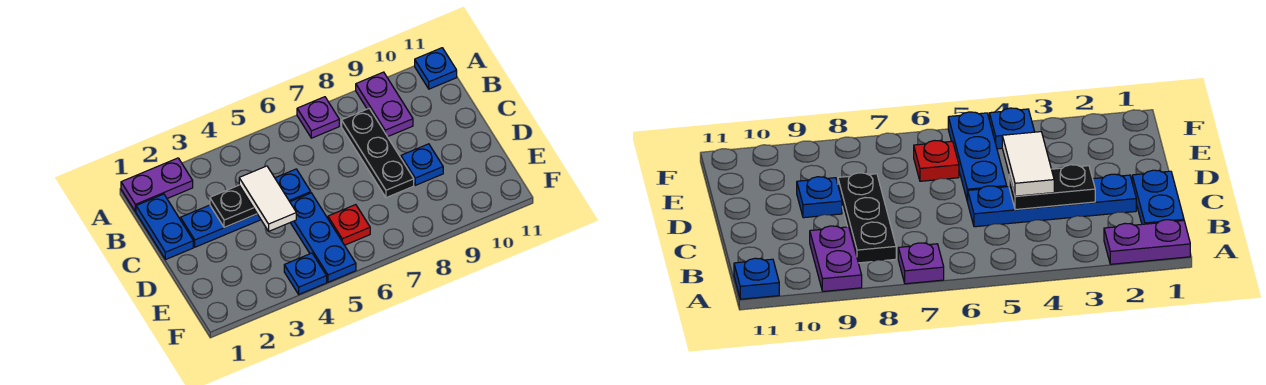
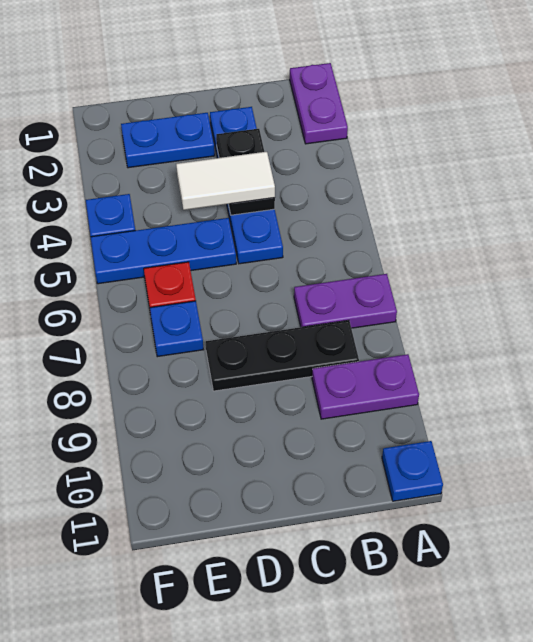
purple plate A7 level 1 -> purple plate A7:B7 level 1
blue plate B1:C1 level 1 -> blue plate D2:E2 level 1
blue plate D9 level 1 -> blue plate E7 level 1

